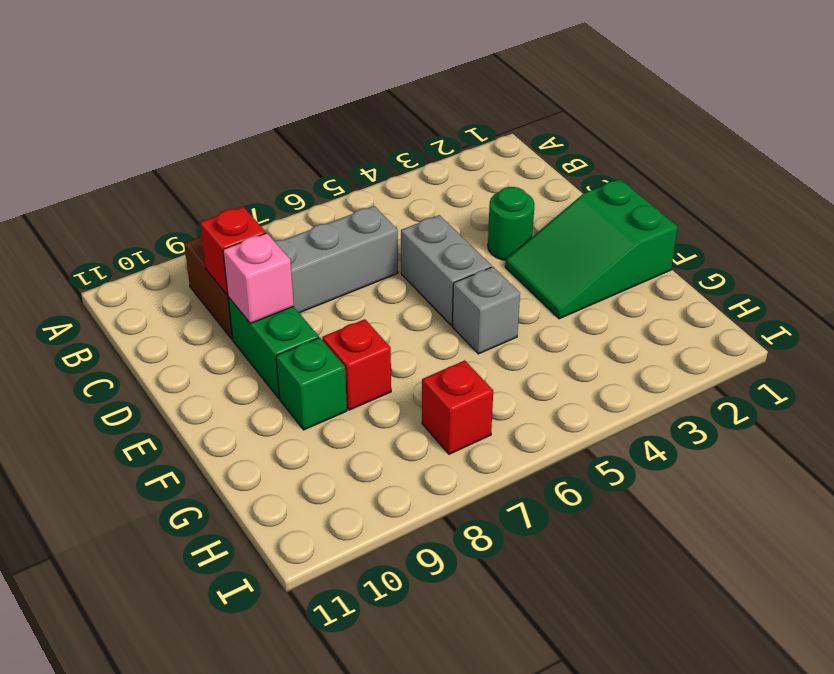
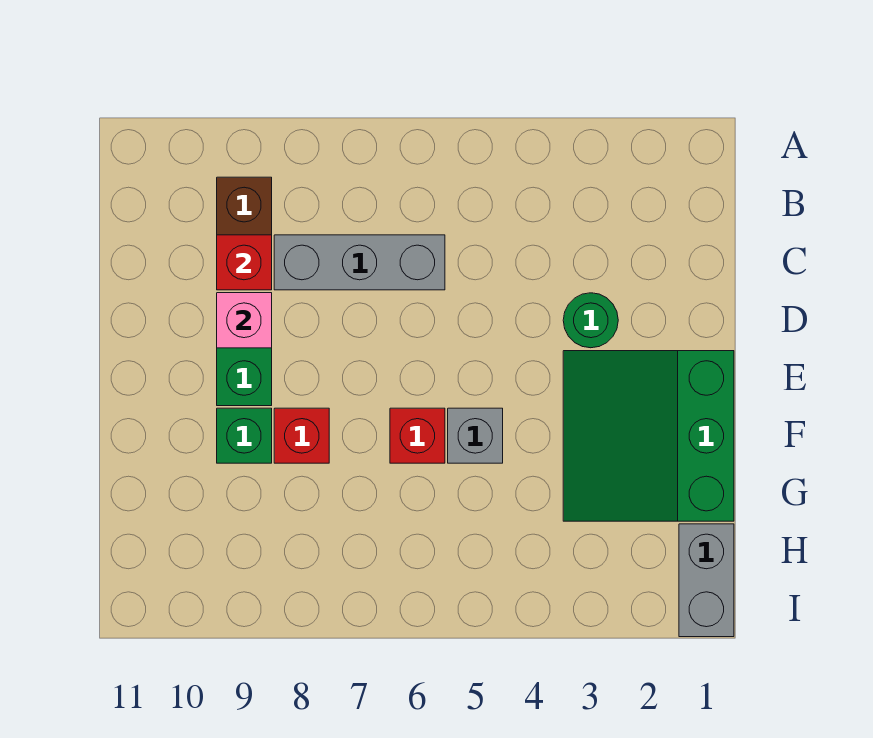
grey brick D5:E5 level 1 -> grey brick H1:I1 level 1
green slope E1:F3 level 1 top 1 -> green slope E1:G3 level 1 top 1
red brick H7 level 1 -> red brick F6 level 1

